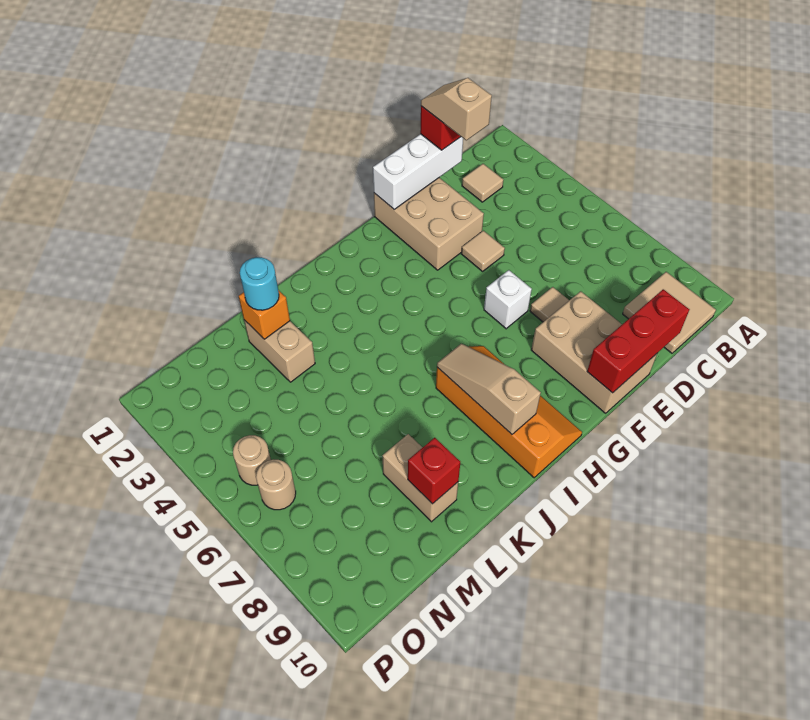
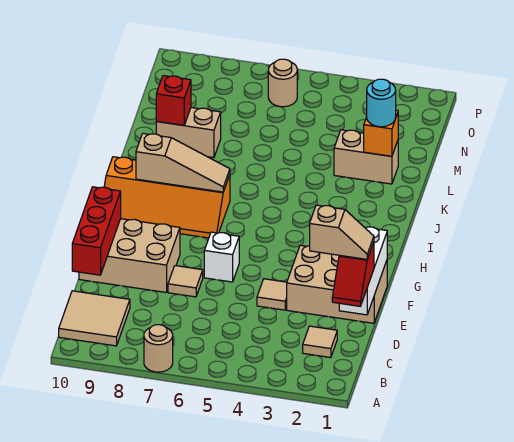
tan round brick O5 level 1 -> tan round brick A7 level 1

